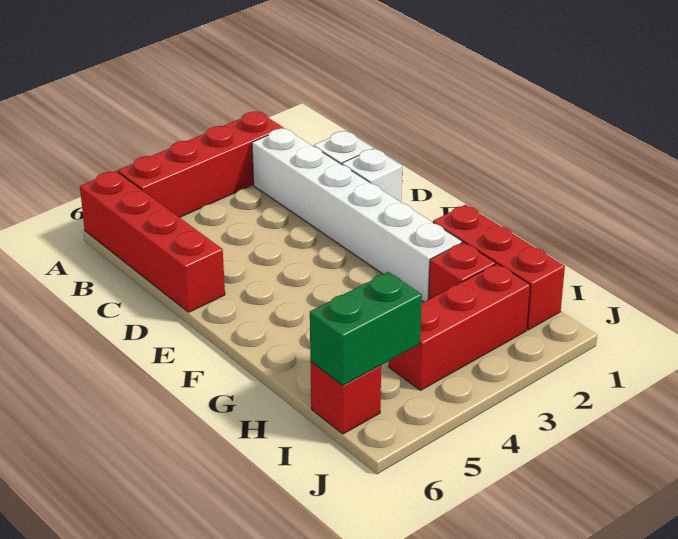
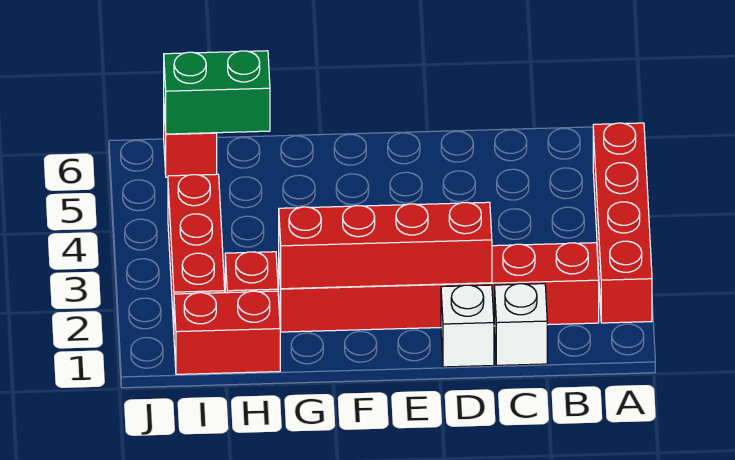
red brick A6:D6 level 1 -> red brick D2:G2 level 2
white brick B2:G2 level 1 -> red brick B2:G2 level 1
red brick G1:I1 level 1 -> red brick H1:I1 level 1
green brick I5:I6 level 2 -> green brick H6:I6 level 2

